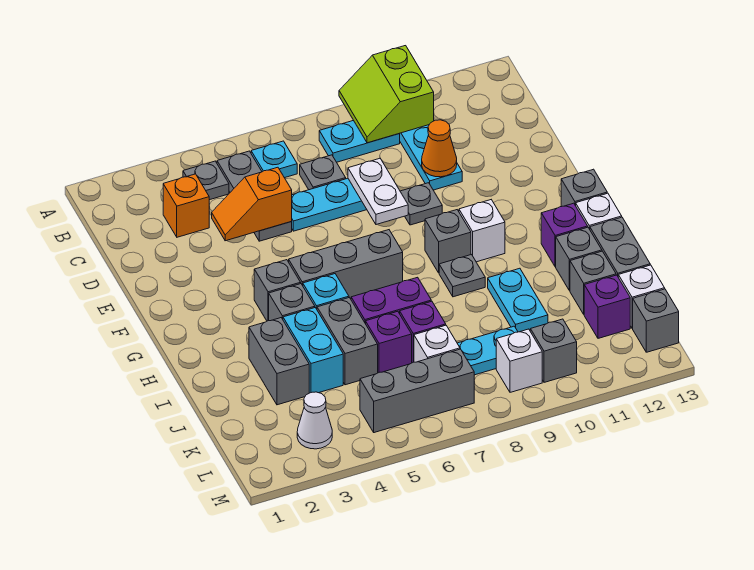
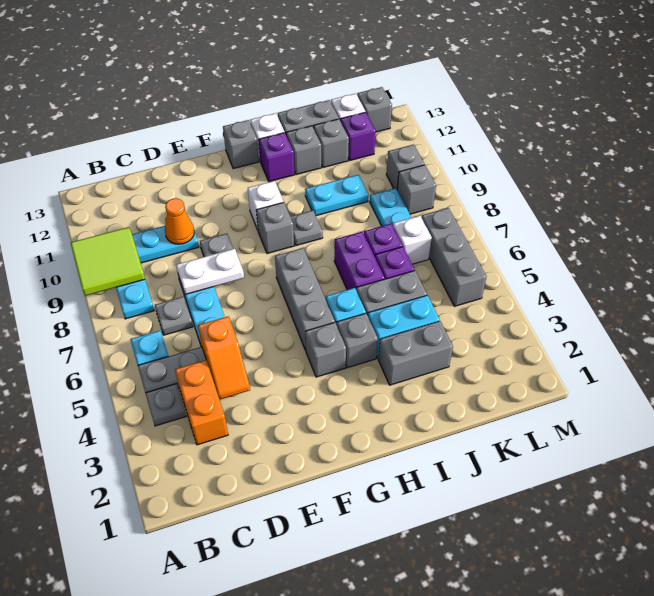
lime slope A9:B10 level 2 top 10 -> lime tile A9:B10 level 2
orange brick C3 level 1 -> orange brick C3:C4 level 1
white cone L3 level 1 -> none
white brick L9 level 1 -> grey brick L9 level 1

